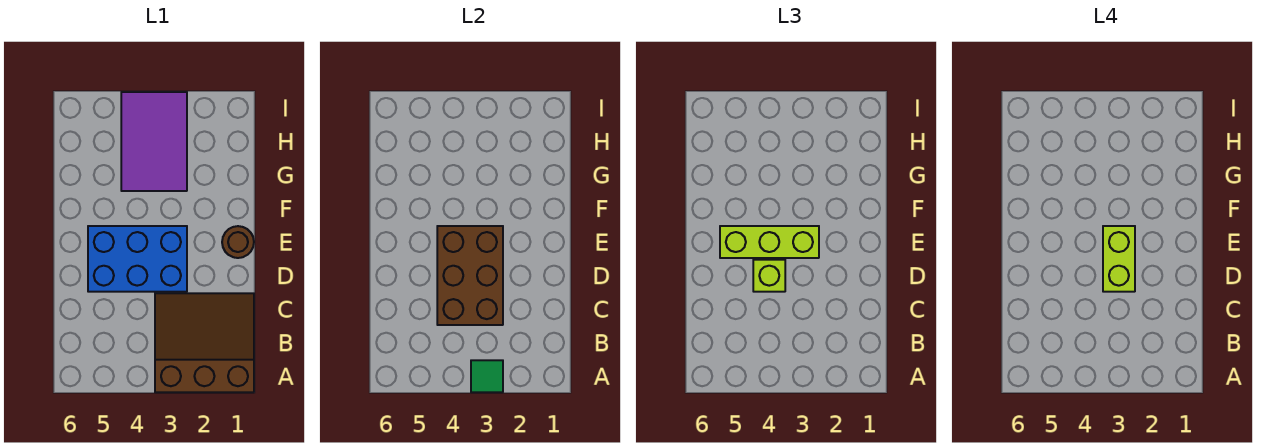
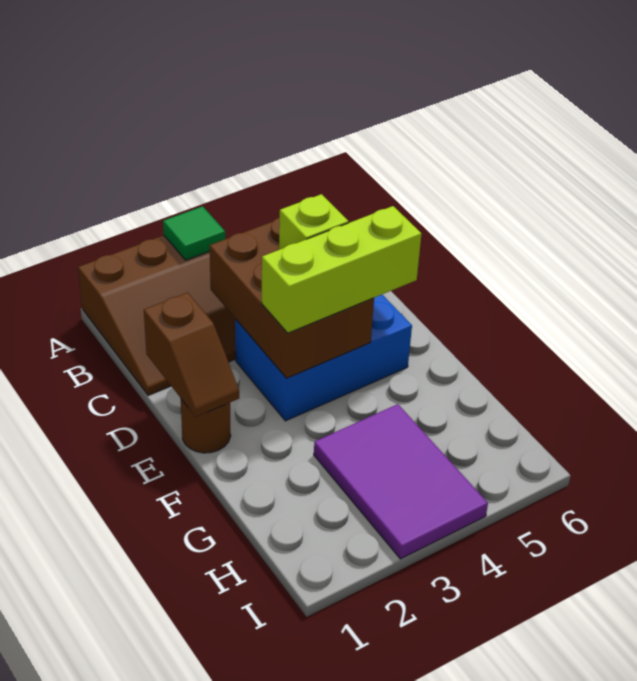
none -> brown slope D1:E1 level 2 top D
lime brick D3:E3 level 4 -> none

